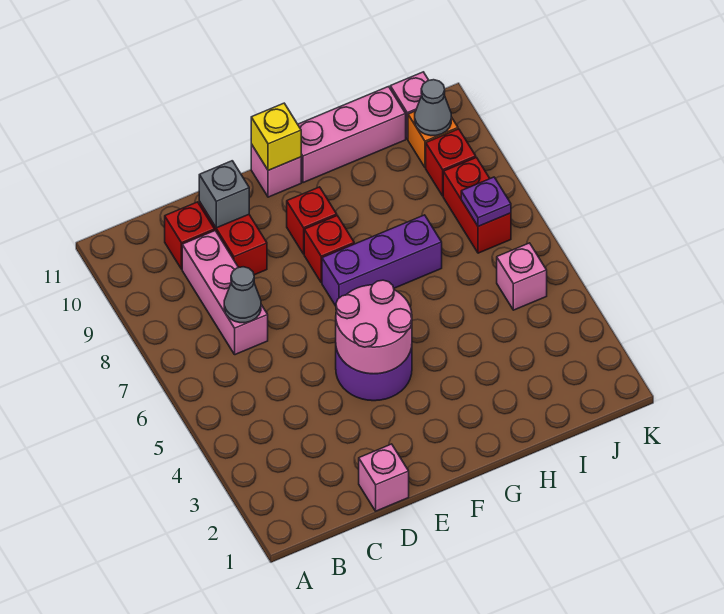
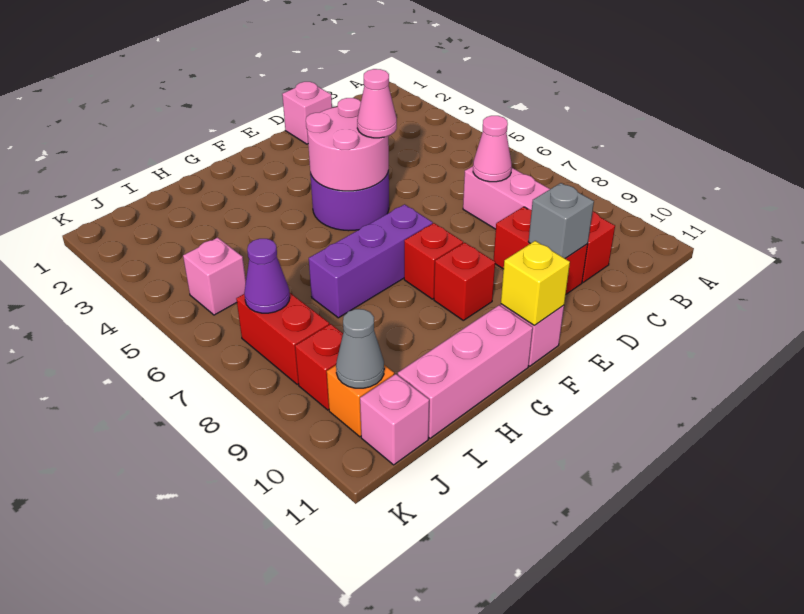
grey cone C7 level 2 -> pink cone C7 level 2
none -> pink cone E5 level 3
purple plate J7 level 2 -> purple cone J7 level 2

